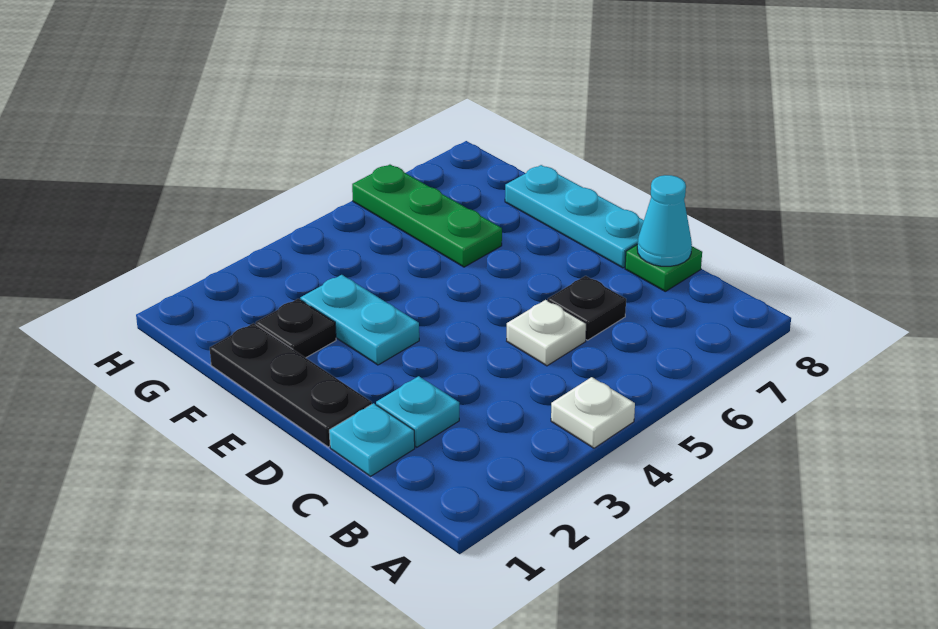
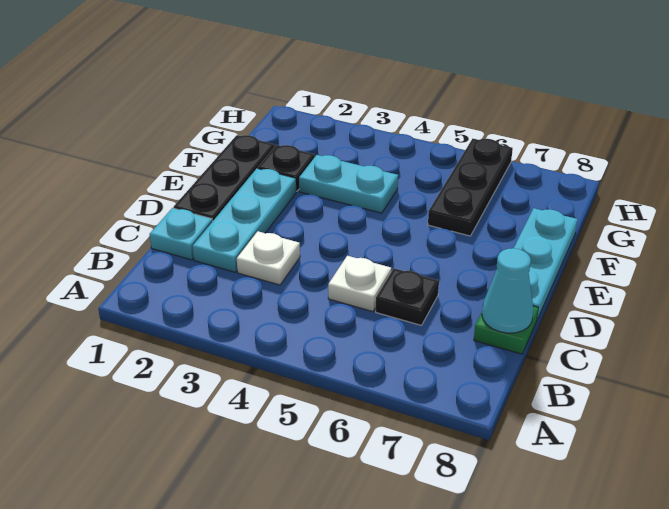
white plate A4 level 1 -> white plate C3 level 1
cyan plate C2 level 1 -> cyan plate C2:E2 level 1
cyan plate E3:F3 level 1 -> cyan plate F3:F4 level 1
green plate F6:H6 level 1 -> black plate F6:H6 level 1

